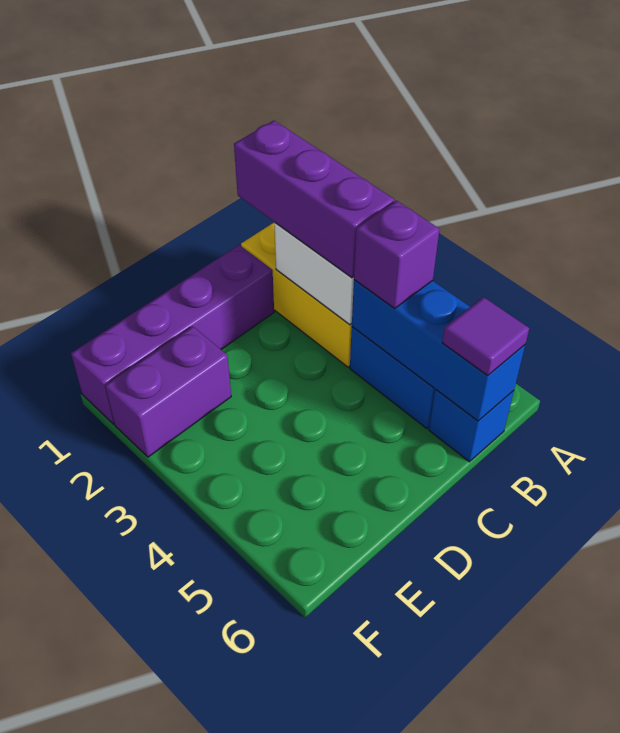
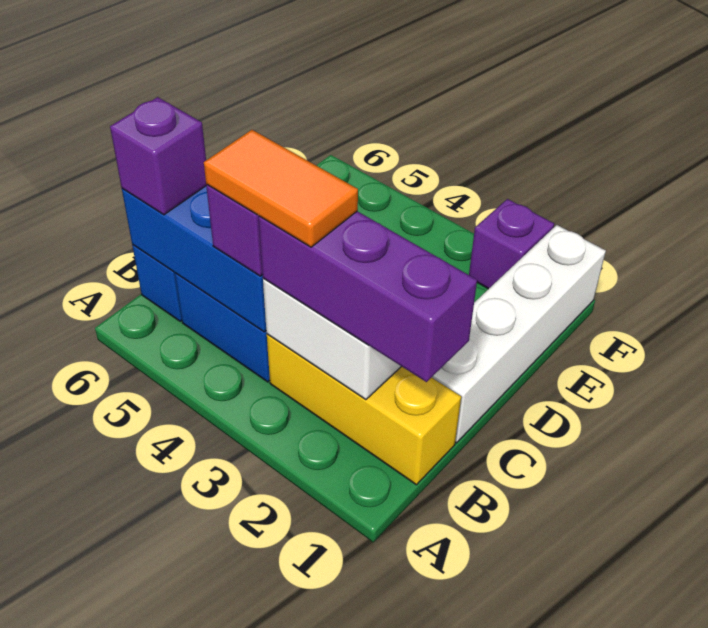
none -> orange tile B3:B4 level 4
purple tile B6 level 3 -> purple brick B6 level 3
purple brick C1:F1 level 1 -> white brick C1:F1 level 1
purple brick E2:F2 level 1 -> purple brick F2 level 1

